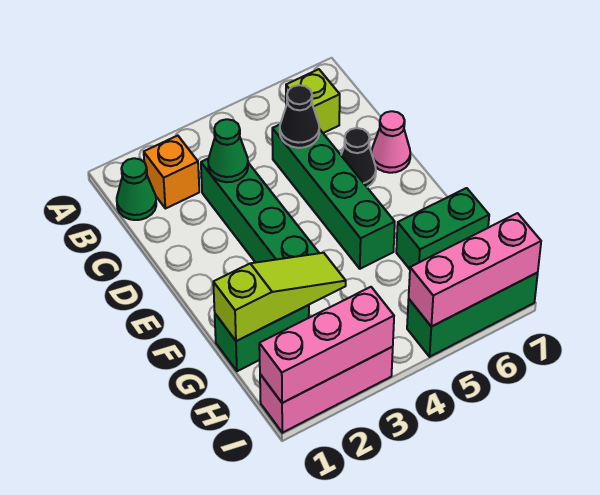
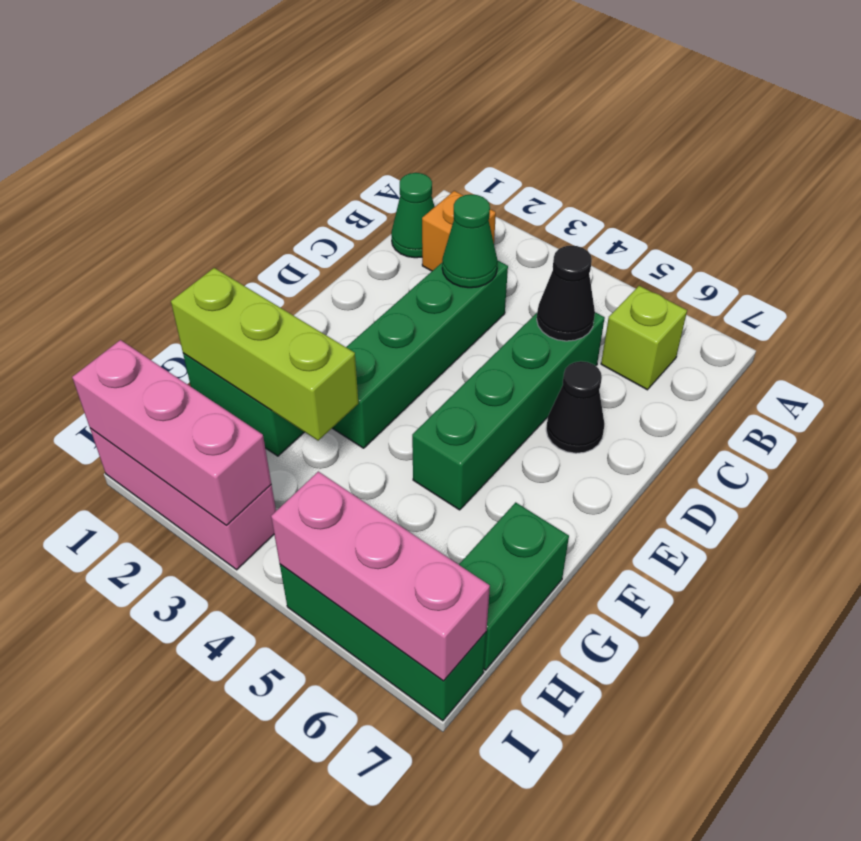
pink cone D7 level 1 -> none
lime slope G1:G3 level 2 top 1 -> lime brick G1:G3 level 2
green brick G6:G7 level 1 -> green brick G7:H7 level 1

